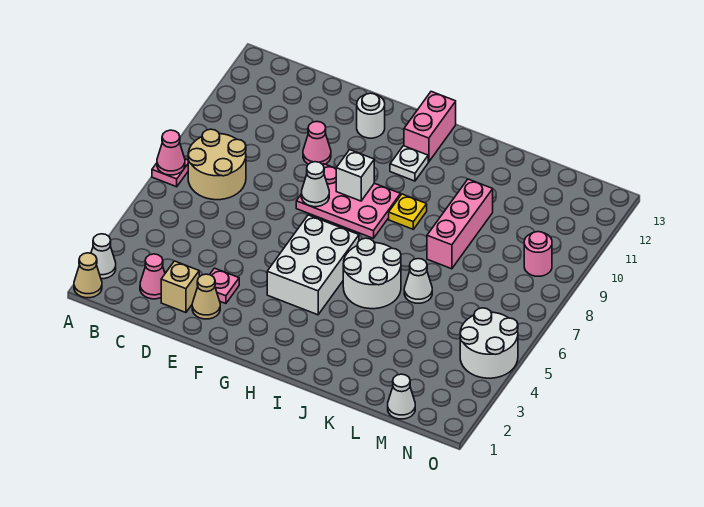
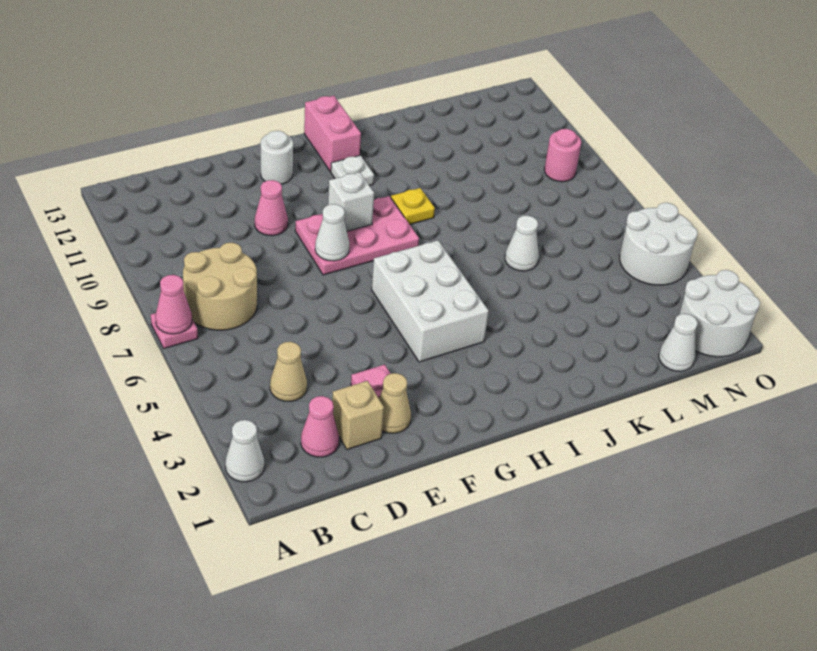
tan cone A1 level 1 -> tan cone C4 level 1
white round brick I5:J6 level 1 -> white round brick N1:O2 level 1
pink brick K8:K10 level 1 -> none

